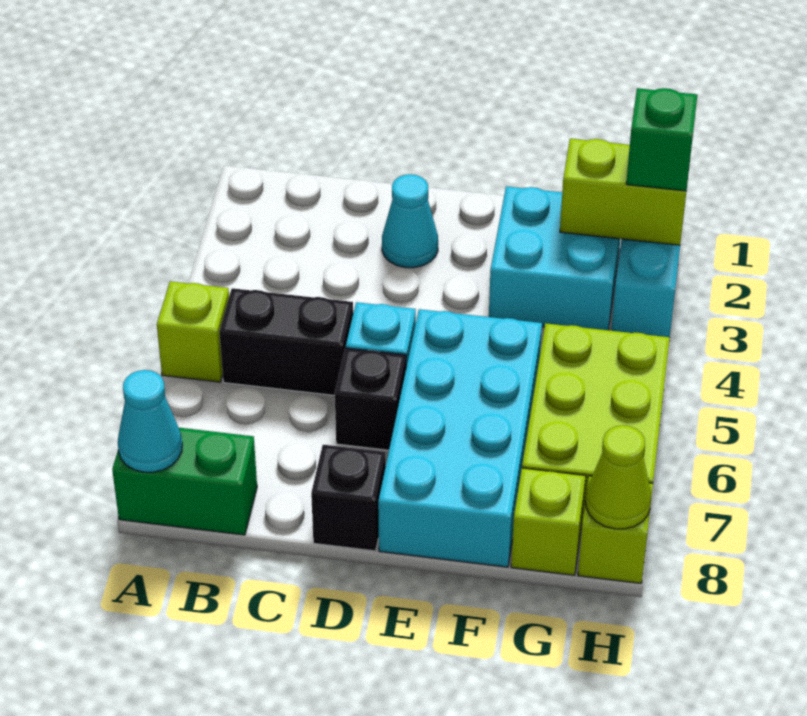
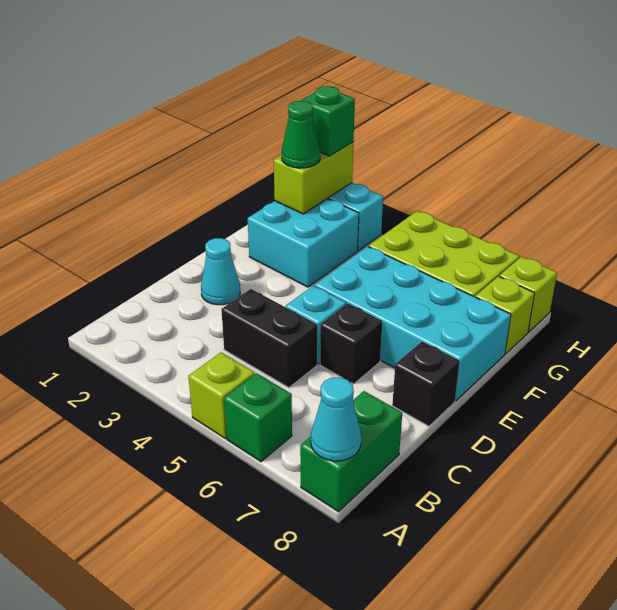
none -> green brick A6 level 1
black brick B5:C5 level 1 -> black brick C4:C5 level 1
none -> green cone G2 level 3
lime cone H8 level 2 -> none

